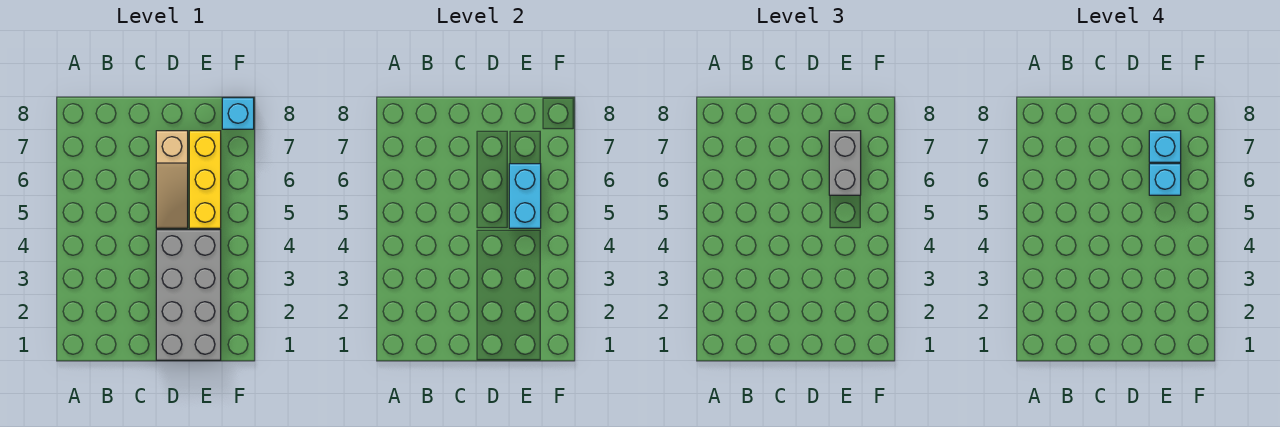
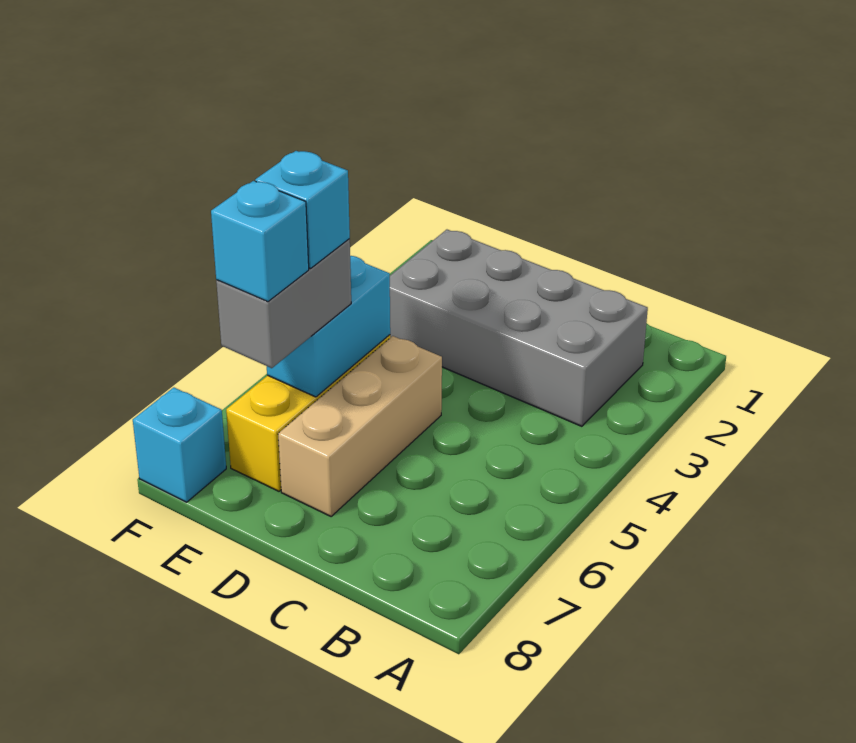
grey brick D1:E4 level 1 -> grey brick B2:E3 level 1
tan slope D5:D7 level 1 top 7 -> tan brick D5:D7 level 1

